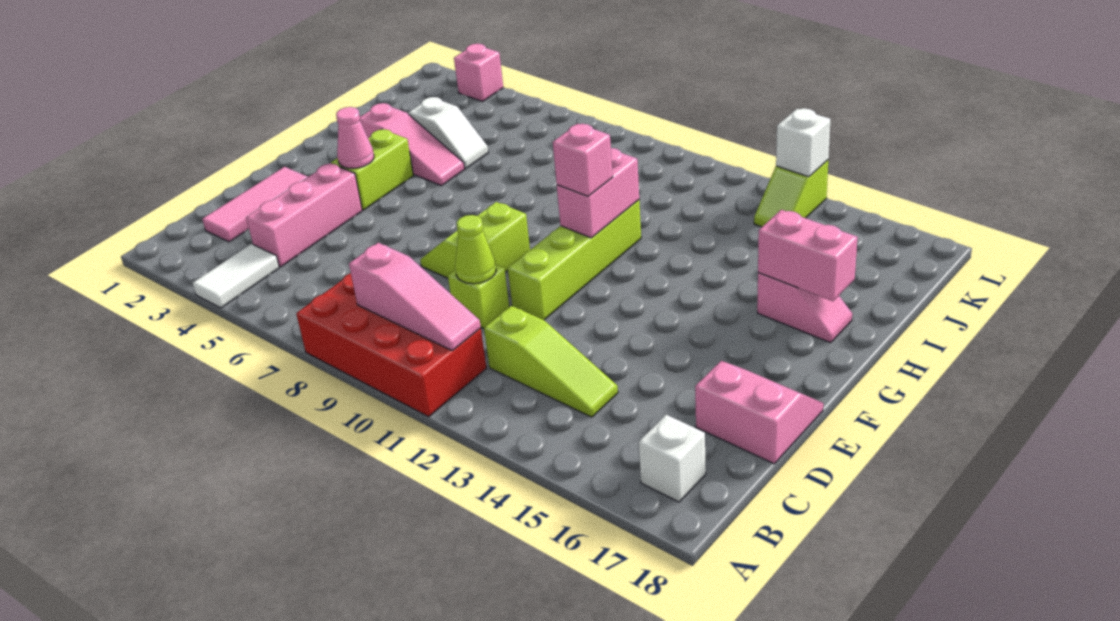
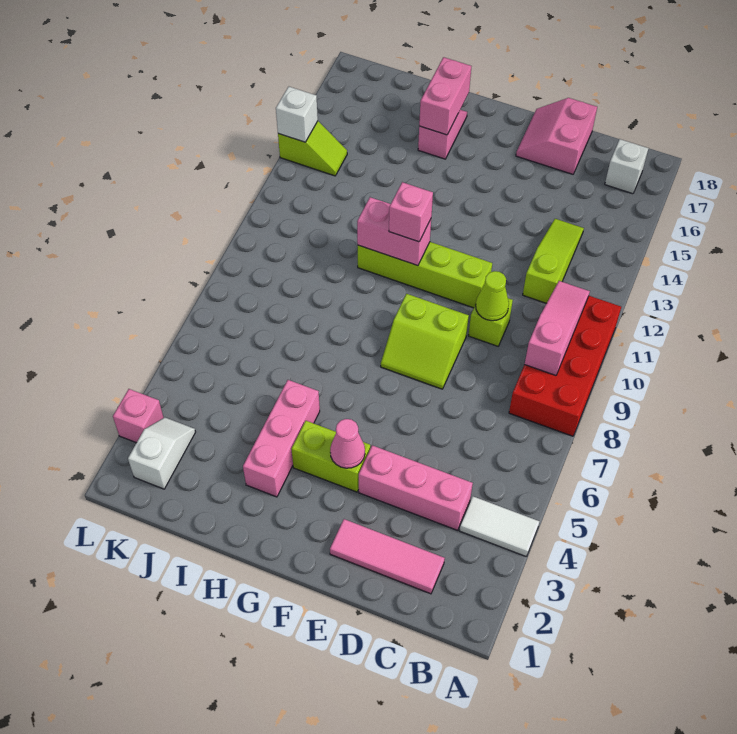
pink slope H3:H5 level 1 top 3 -> pink brick H3:H5 level 1
white slope I4:I5 level 1 top 4 -> white slope K2:K3 level 1 top 2

